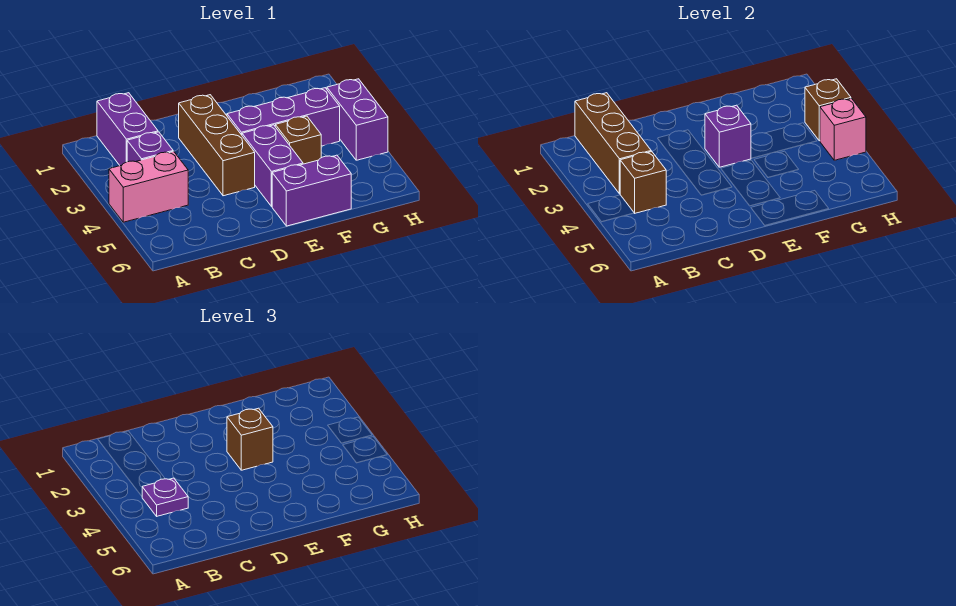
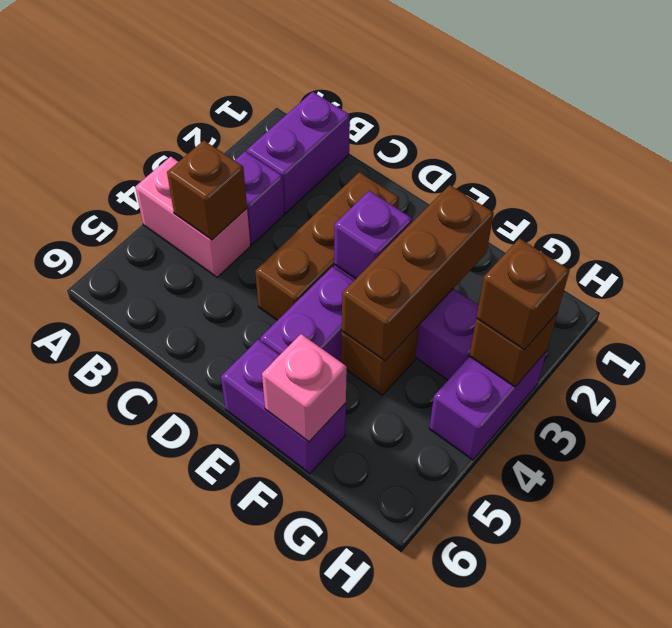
brown brick B1:B3 level 2 -> brown brick F2:F4 level 2
purple plate B4 level 3 -> none
brown brick E3 level 3 -> brown brick H3 level 3
pink brick H4 level 2 -> pink brick F6 level 2

